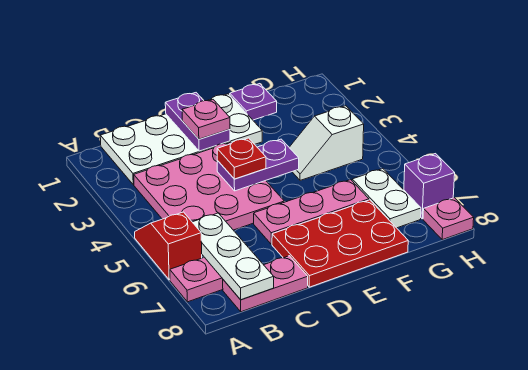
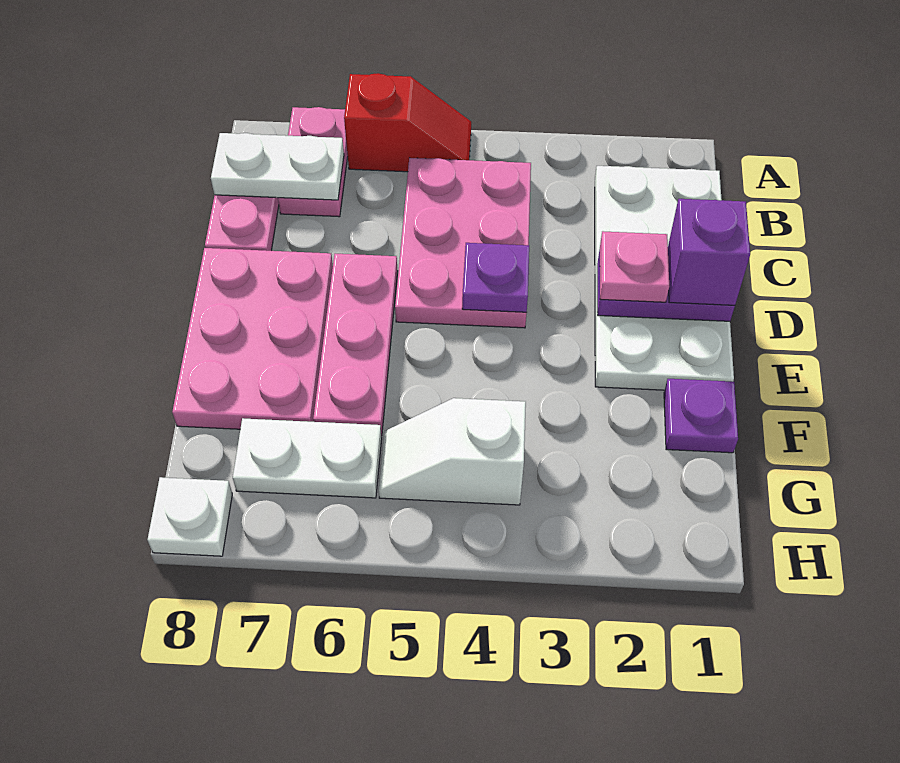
pink plate B3:D5 level 1 -> pink plate B4:D5 level 1
white plate B6:B8 level 2 -> white plate B7:B8 level 2
purple plate D4:E4 level 2 -> purple plate D4 level 2
red plate D4 level 3 -> none
red plate D7:F8 level 1 -> pink plate D7:F8 level 1
white slope F4:G4 level 1 top G -> white slope G4:G5 level 1 top 4
purple brick H7 level 1 -> purple brick D1 level 3
pink plate H8 level 1 -> white plate H8 level 1

